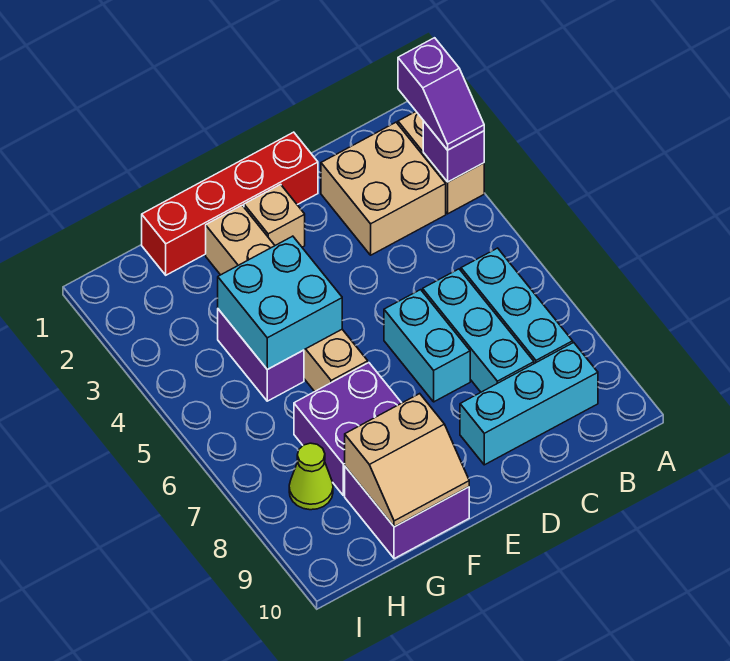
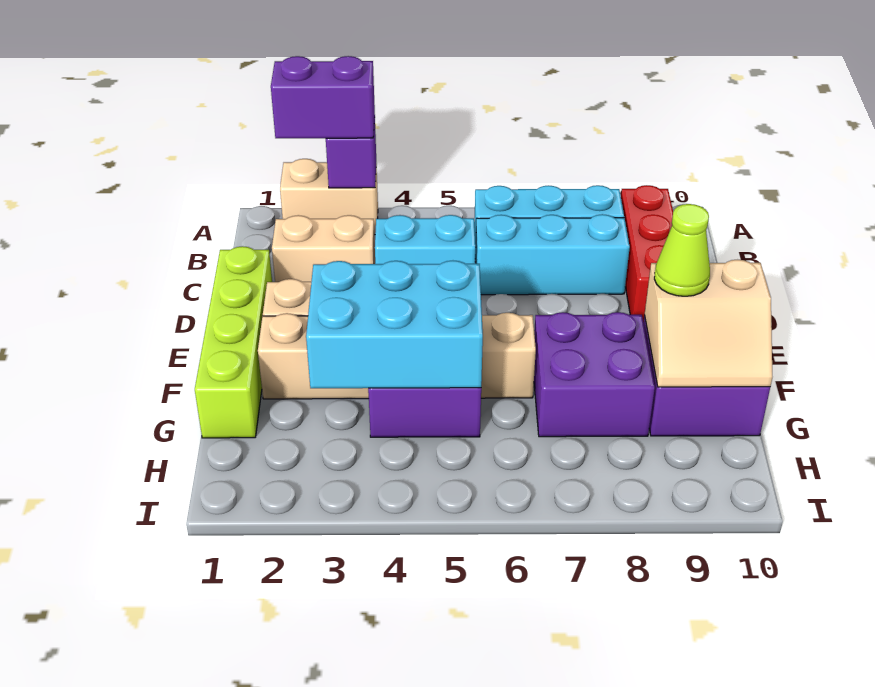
purple slope A2:A3 level 3 top 2 -> purple brick A2:A3 level 3
tan brick B2:C3 level 1 -> tan brick C2:C3 level 1
cyan brick B9:D9 level 1 -> red brick B9:D9 level 1
red brick D1:G1 level 1 -> lime brick D1:G1 level 1
cyan brick D6:D7 level 1 -> cyan brick C4:C5 level 1
cyan brick F4:G5 level 2 -> cyan brick F3:G5 level 2
tan slope F9:G10 level 2 top 9 -> tan slope F9:G10 level 2 top F
lime cone H8 level 1 -> lime cone F9 level 3

